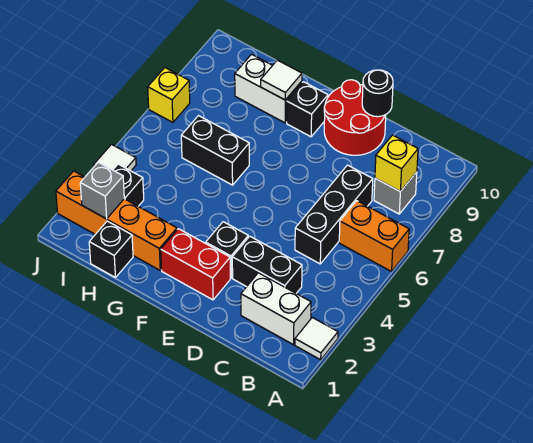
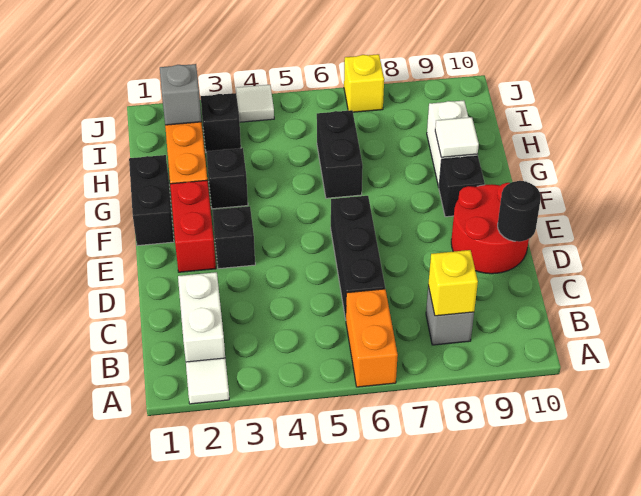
black brick C3:D3 level 1 -> black brick F1:G1 level 1
black brick C5:C7 level 1 -> black brick C6:E6 level 1
black brick H1 level 1 -> black brick G3 level 1

